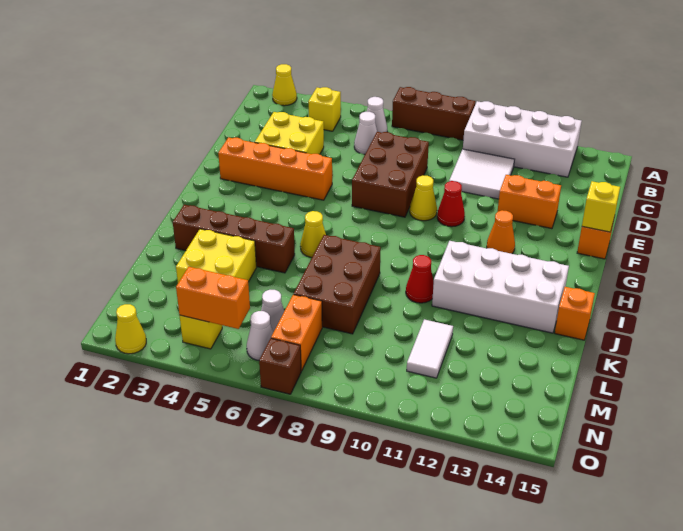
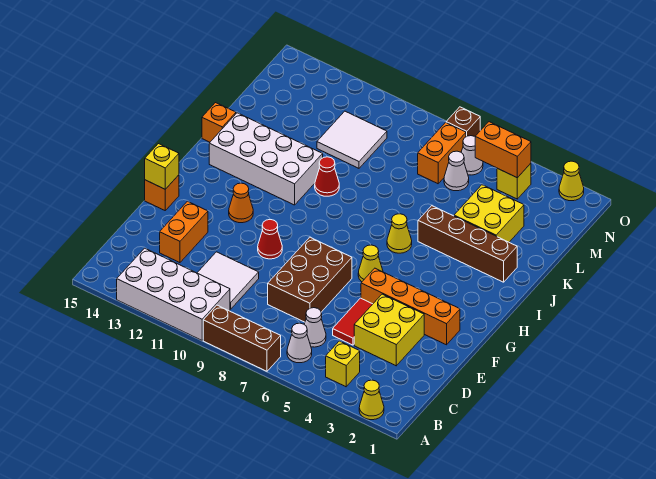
none -> red tile D5:E5 level 1
orange brick E12:E13 level 1 -> orange brick D13:E13 level 1
yellow cone F9 level 1 -> yellow cone G6 level 1
brown brick J7:L8 level 1 -> none
white tile L11:M11 level 1 -> white tile L10:M11 level 1

